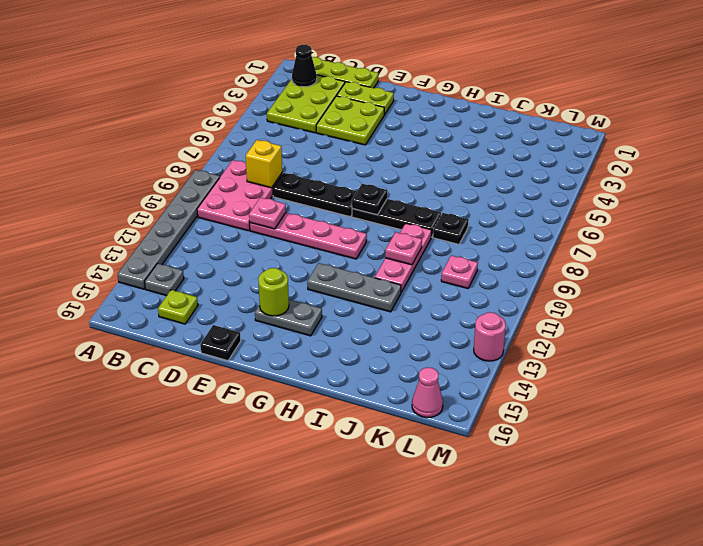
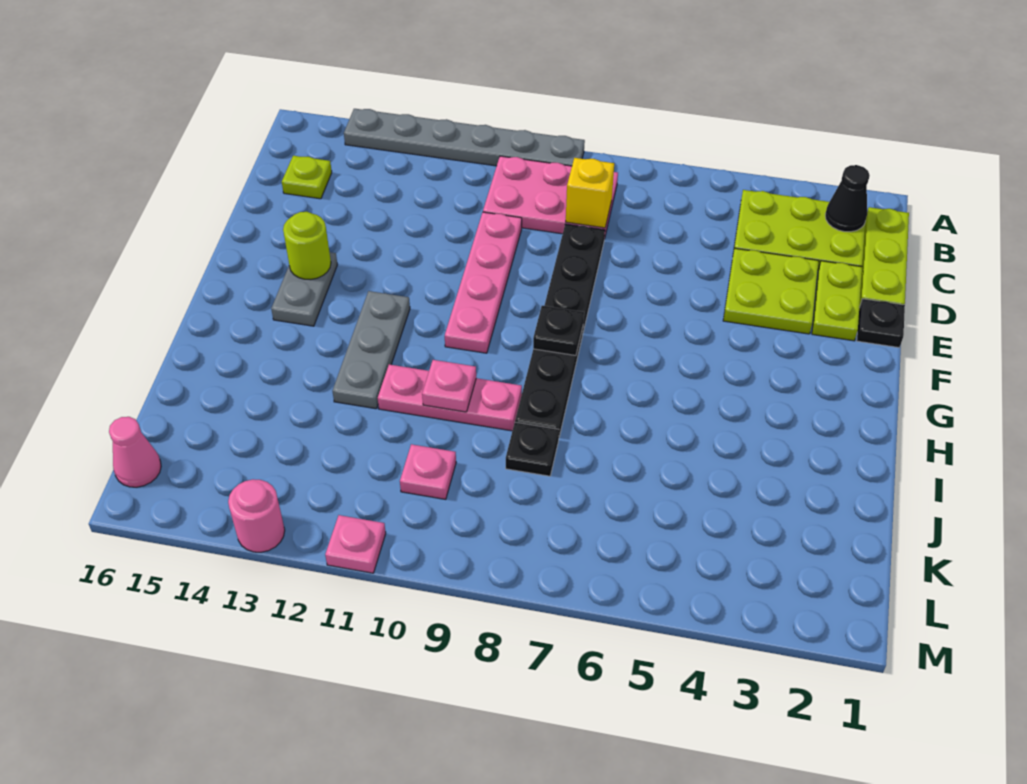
grey plate B14 level 1 -> none
pink plate D10 level 2 -> pink plate M11 level 1
black plate E16 level 1 -> black plate E1 level 1

